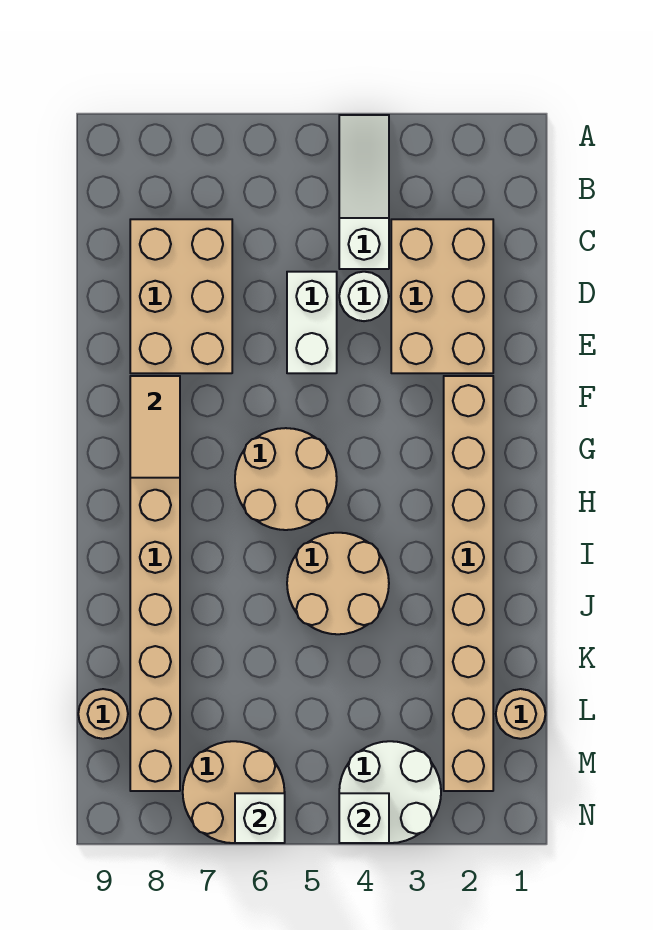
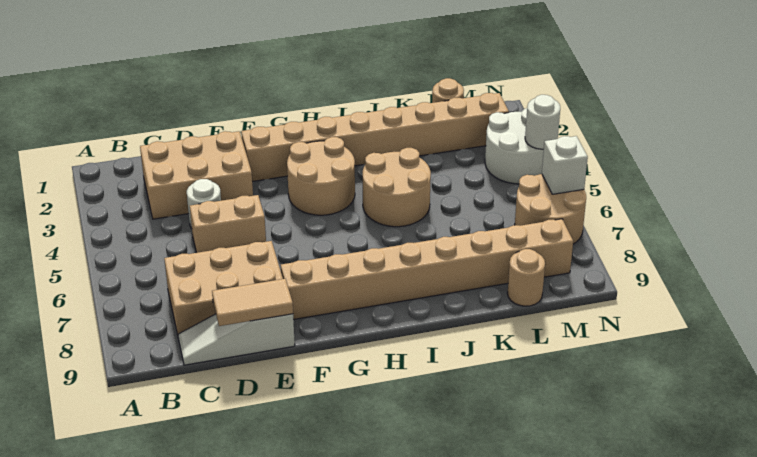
white slope A4:C4 level 1 top C -> white slope C9:E9 level 1 top E
white brick D5:E5 level 1 -> tan brick D5:E5 level 1
tan tile F8:G8 level 2 -> tan tile D9:E9 level 2
tan round brick G5:H6 level 1 -> tan round brick G3:H4 level 1
white brick N4 level 2 -> white round brick N4 level 2

